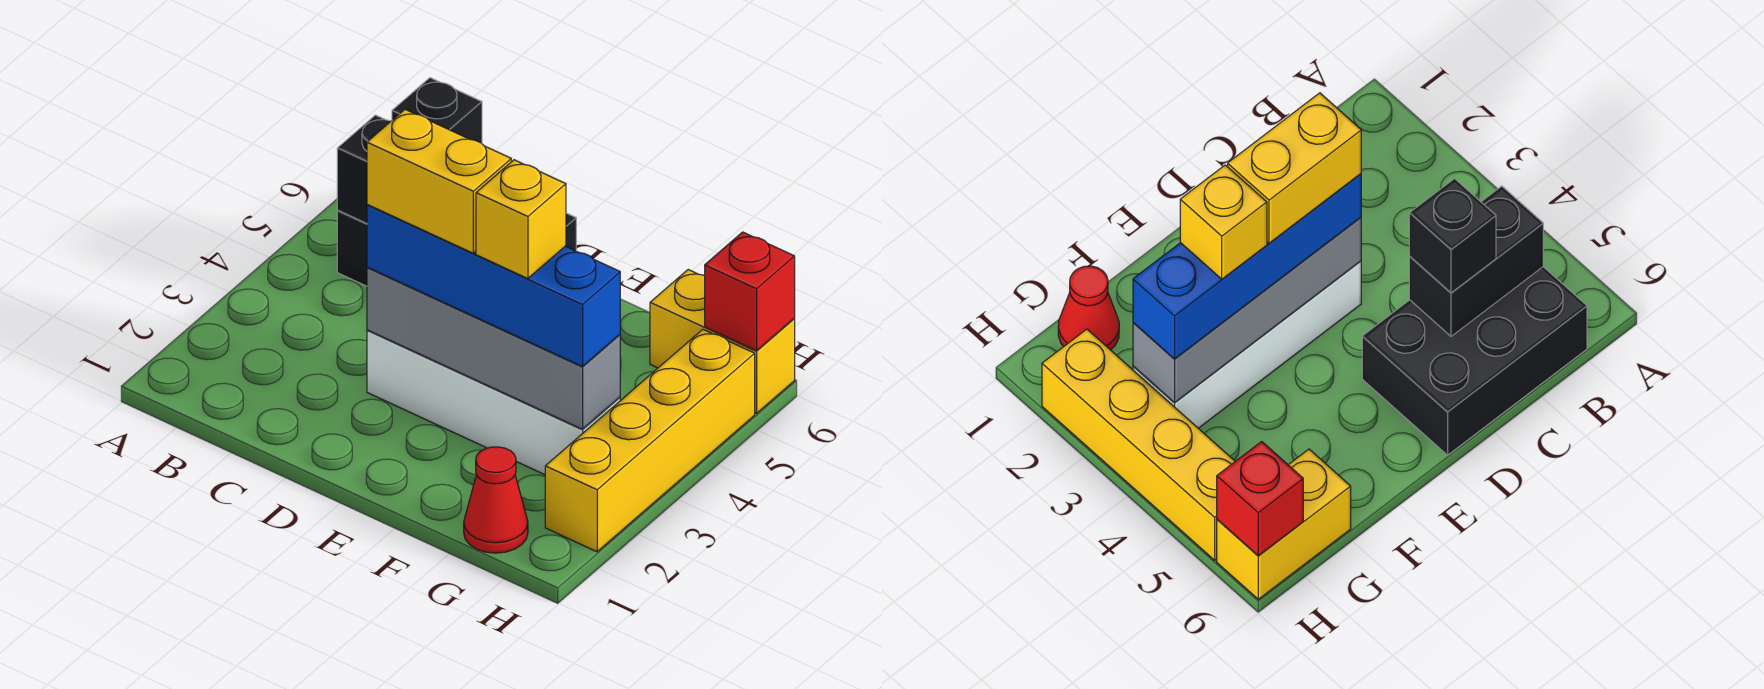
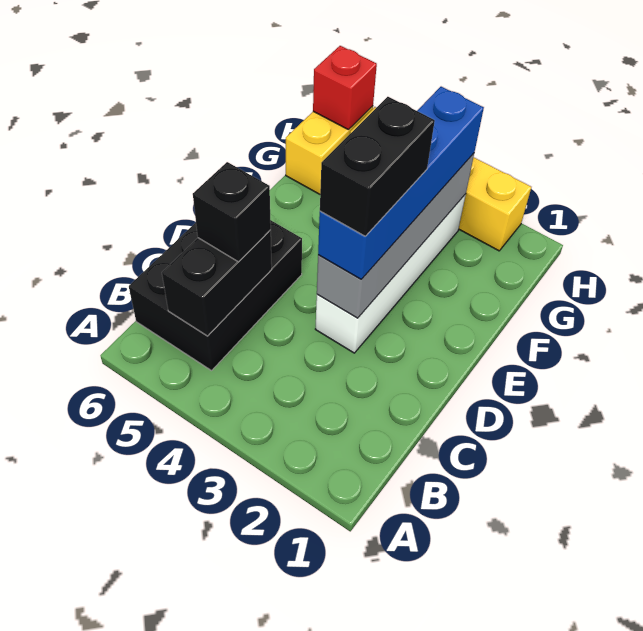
yellow brick D3:E3 level 4 -> black brick D3:E3 level 4
yellow brick F3 level 4 -> none
red cone G1 level 1 -> none

